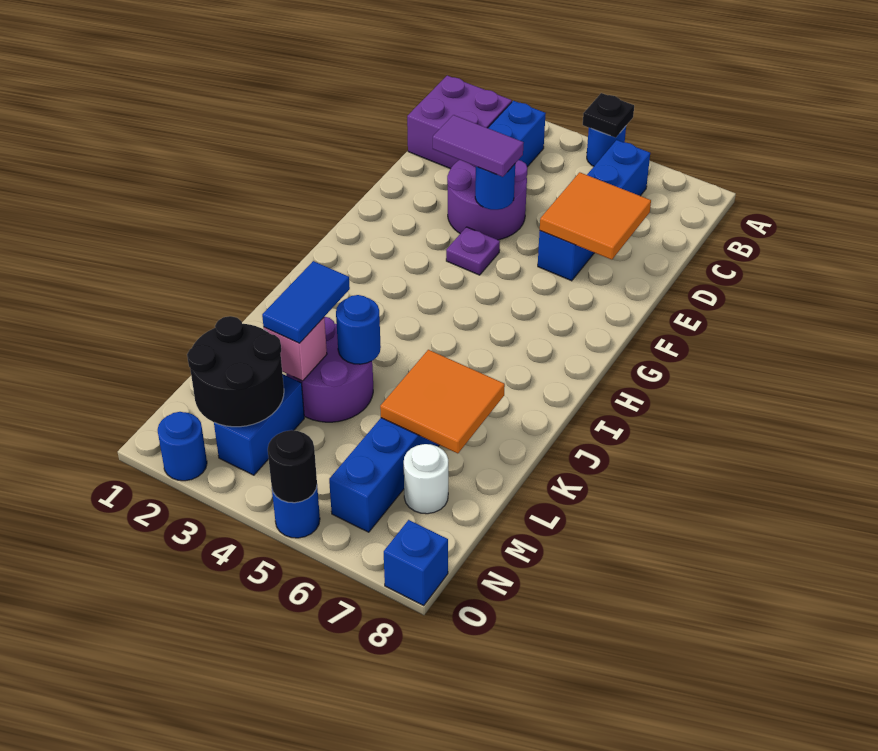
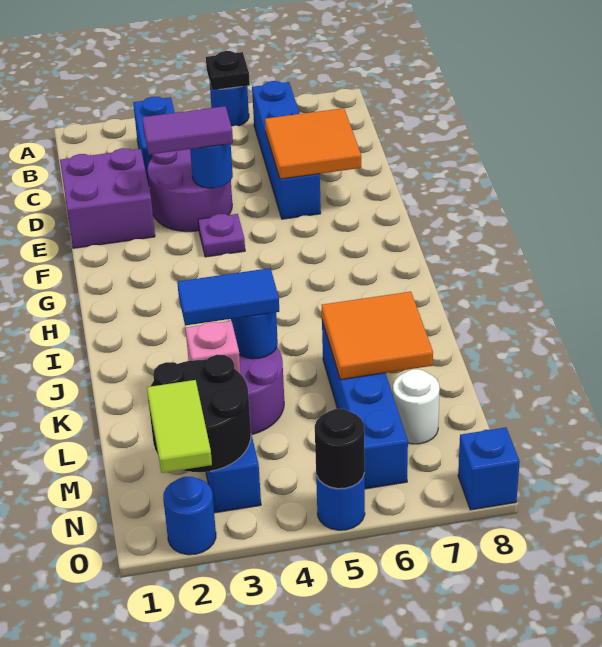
purple brick B1:C2 level 1 -> purple brick D1:E2 level 1
blue tile K3:L3 level 3 -> blue tile K3:K4 level 3
none -> lime tile N2:O2 level 3

